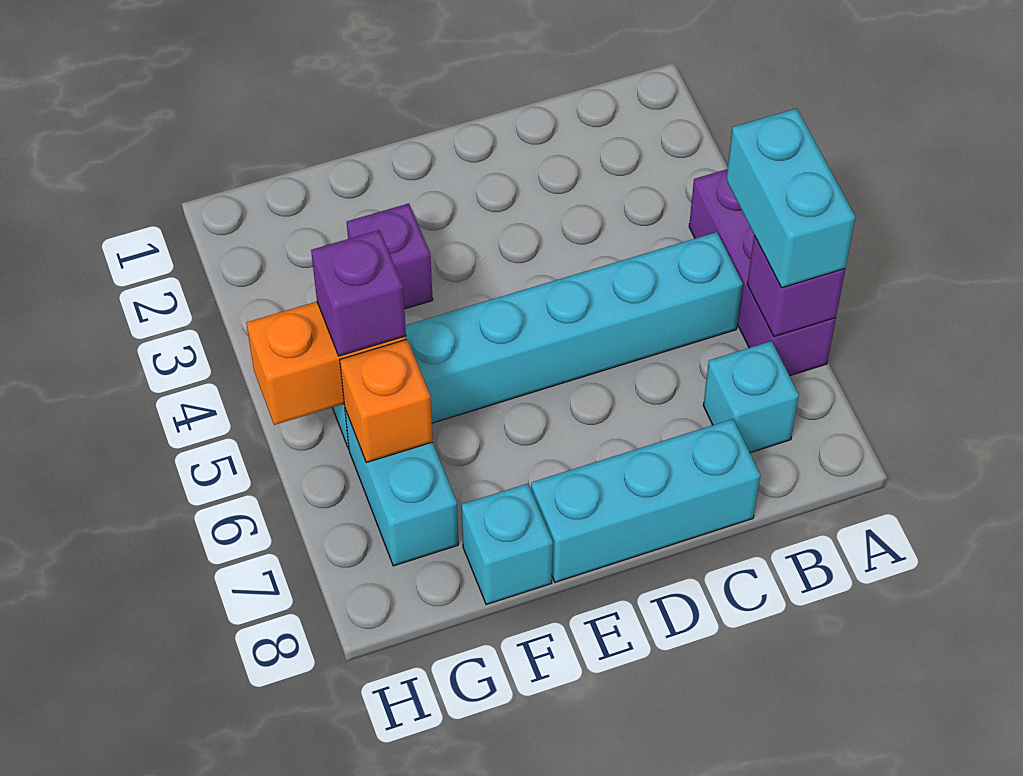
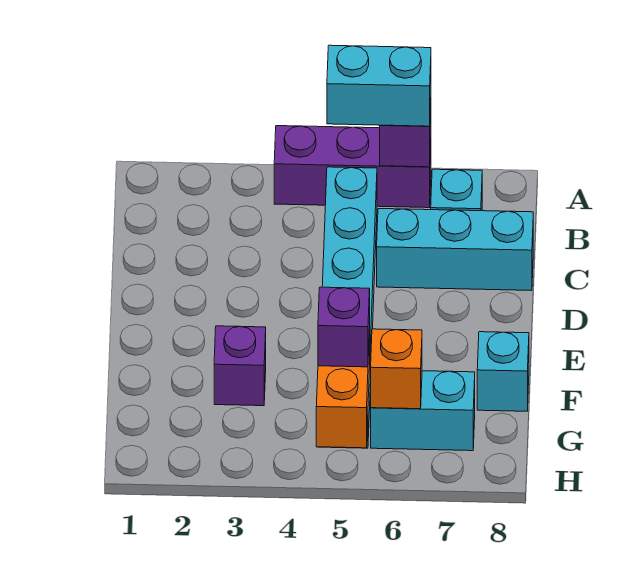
cyan brick C8:E8 level 1 -> cyan brick C6:C8 level 1

